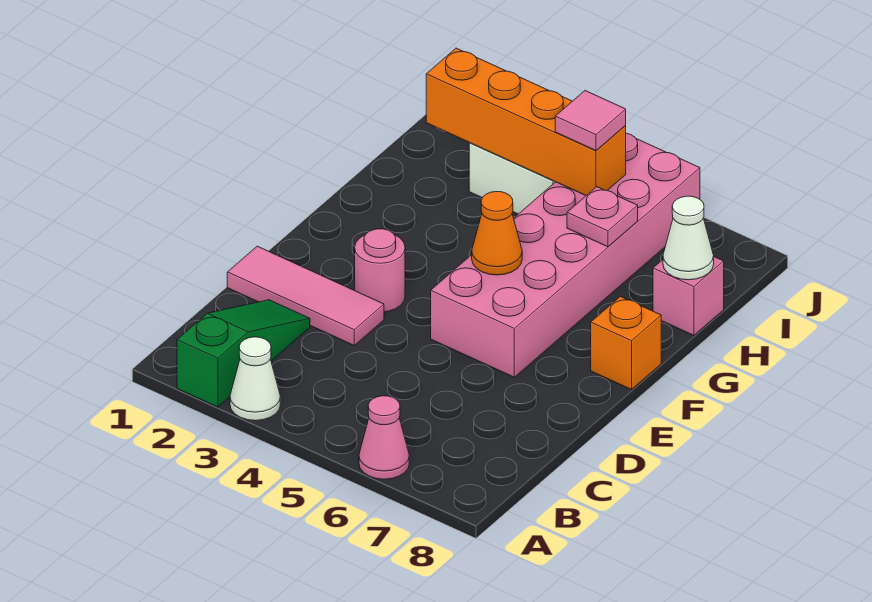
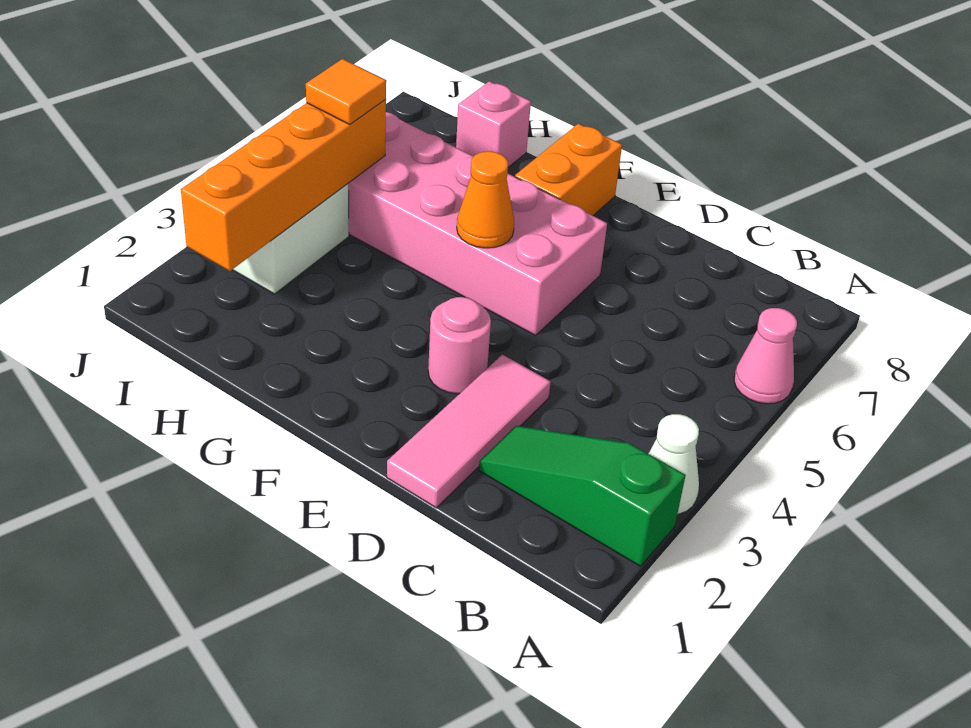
orange brick F8 level 1 -> orange brick F7:F8 level 1
pink plate H6 level 2 -> none
white cone H8 level 2 -> none
pink tile I5 level 3 -> orange tile I5 level 3

